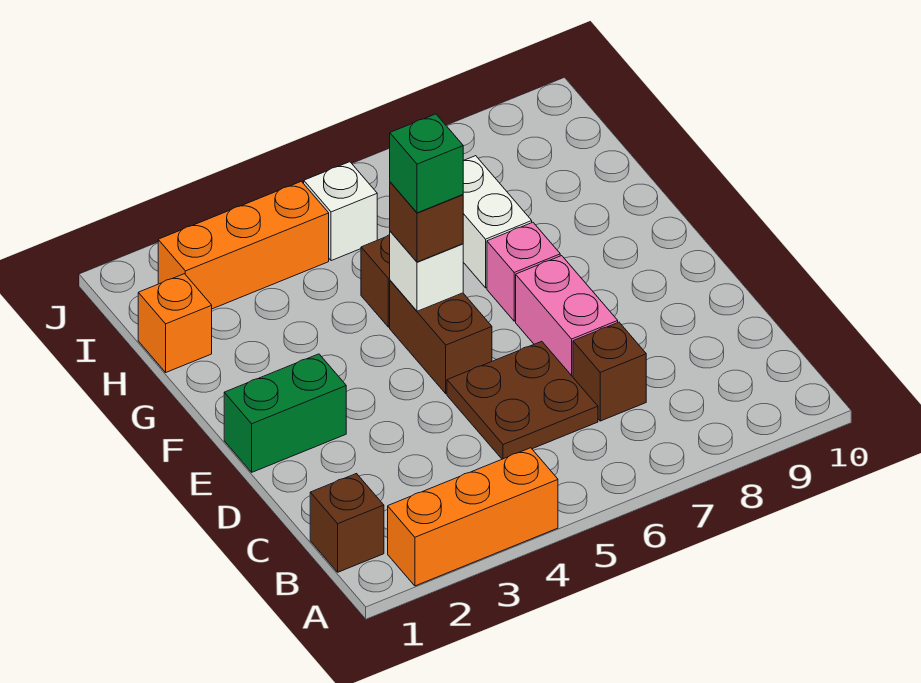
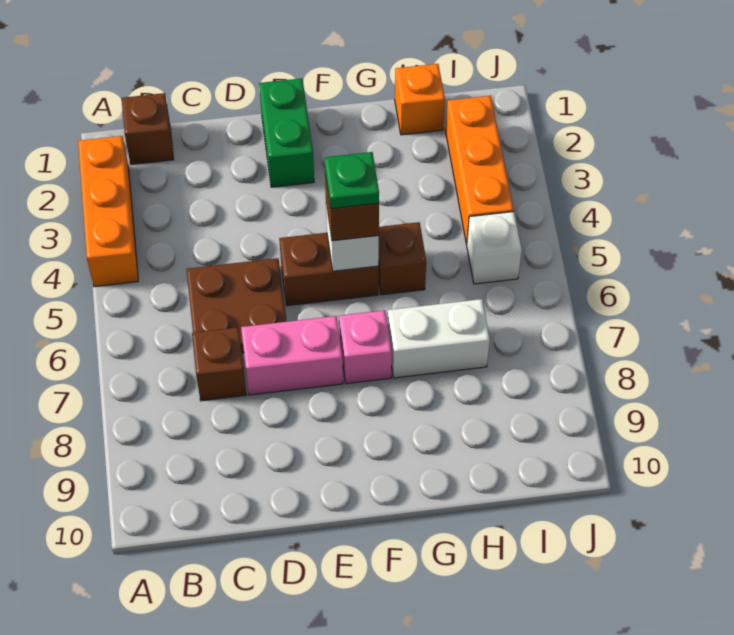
green brick F5 level 4 -> green plate F5 level 4

